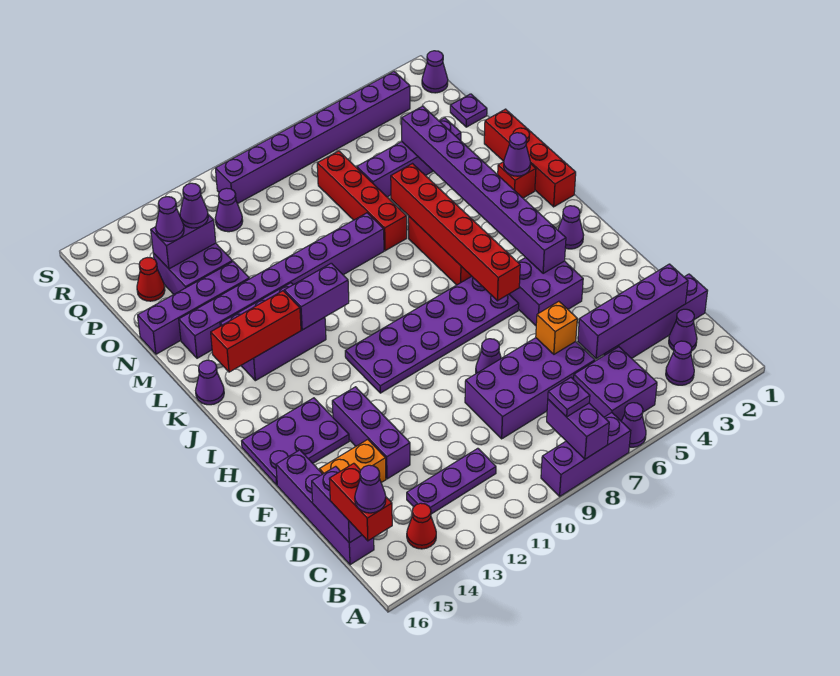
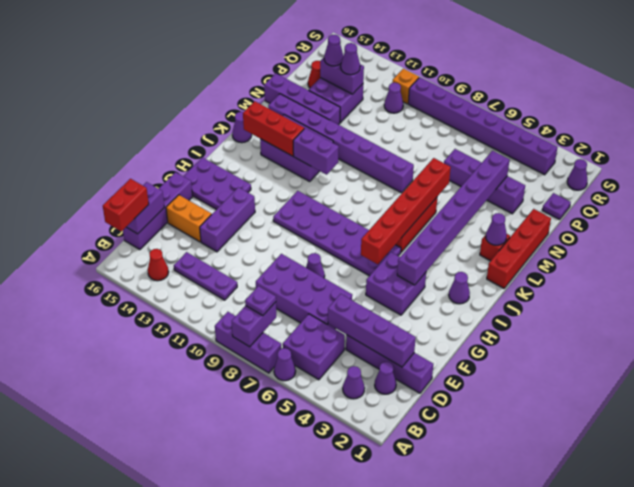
purple cone B16 level 4 -> none
orange brick E6 level 2 -> orange brick R11 level 1
red brick M7:P7 level 1 -> none

